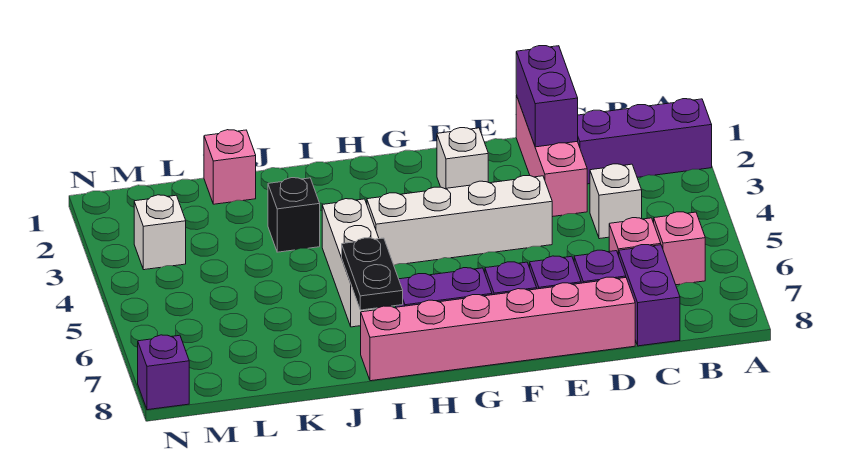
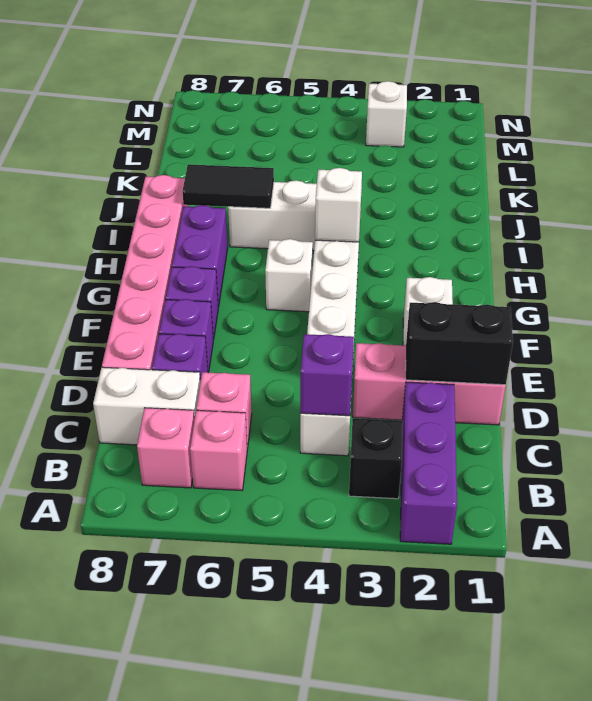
purple brick C7:C8 level 1 -> white brick C7:C8 level 1
purple brick D1:D2 level 2 -> black brick D1:D2 level 2
none -> white brick G5 level 1
none -> white brick H4 level 2
black plate I6:I7 level 2 -> black tile I6:I7 level 2
black brick J3 level 1 -> black brick B3 level 1
pink brick K1 level 1 -> pink brick B7 level 1
purple brick N8 level 1 -> purple brick C4 level 2

